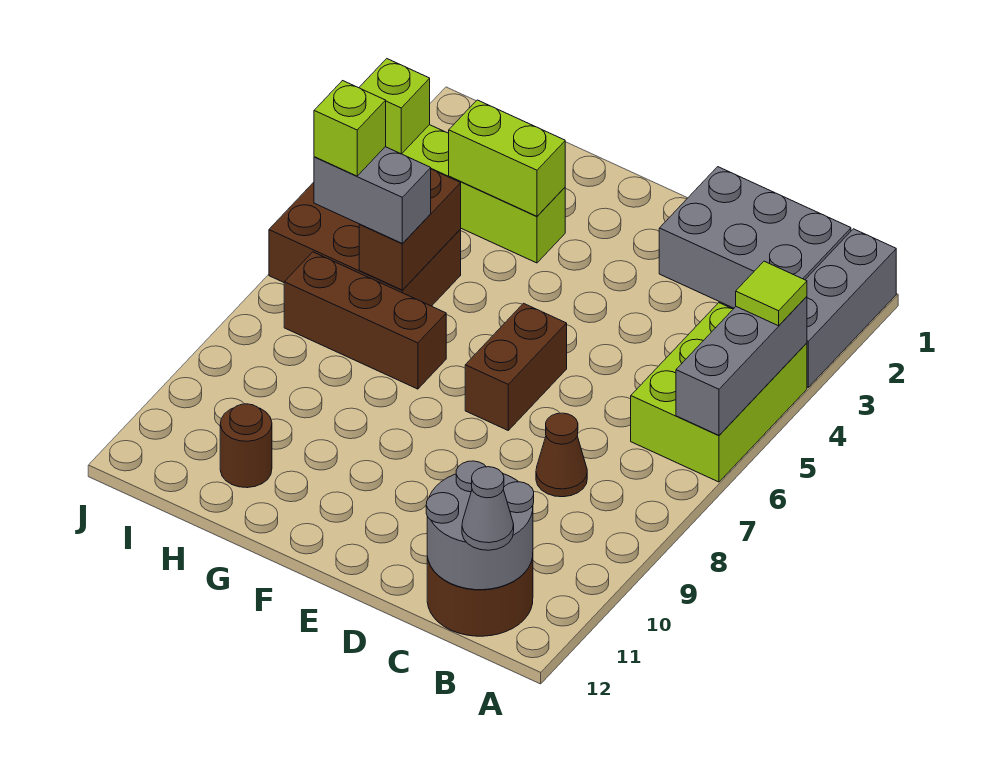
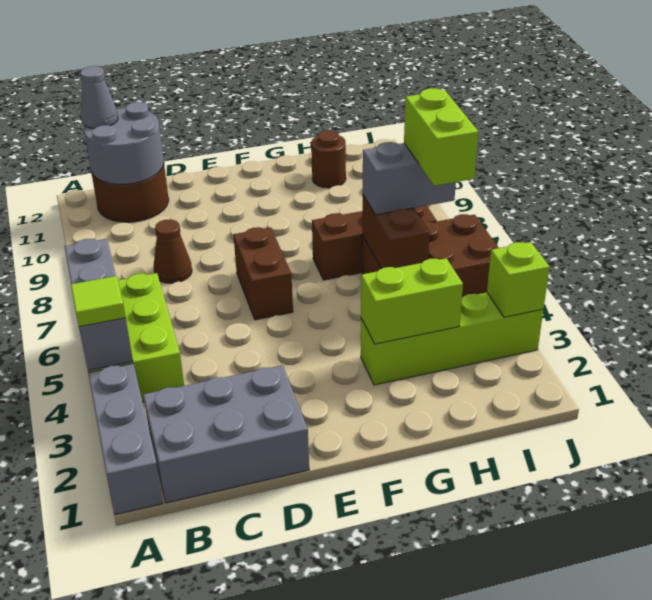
lime brick I6 level 4 -> lime brick I5:I6 level 4

